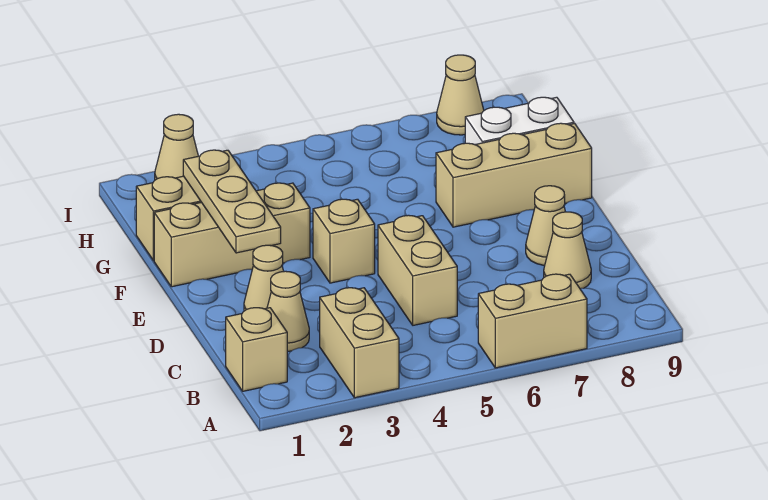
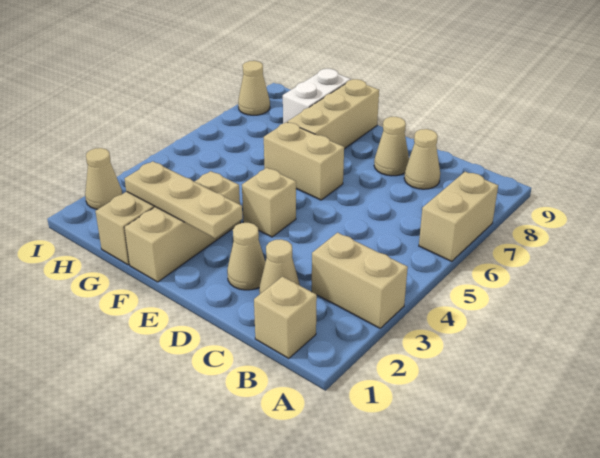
tan brick C5:D5 level 1 -> tan brick E6:F6 level 1

